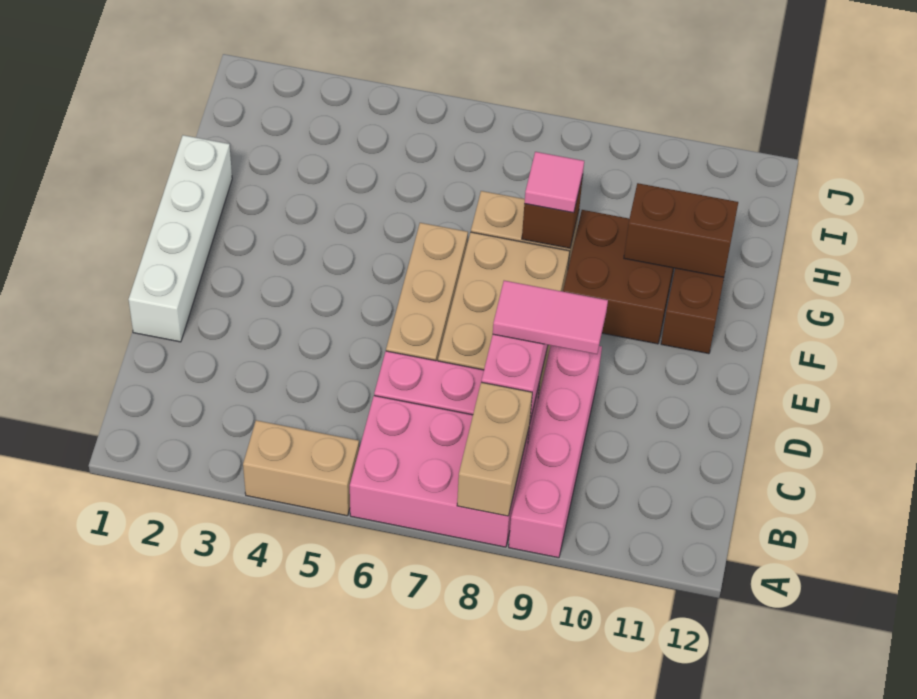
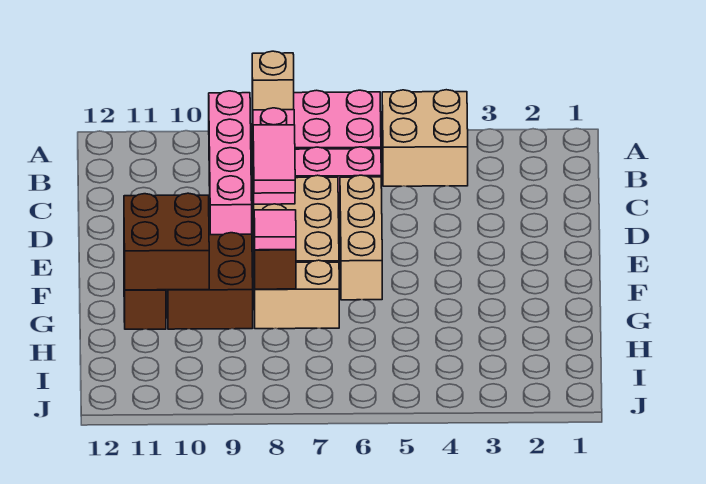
tan brick A4:A5 level 1 -> tan brick A4:B5 level 1
tan brick A8:B8 level 2 -> tan brick A8 level 2
white brick D1:G1 level 1 -> none
pink tile D8:D9 level 3 -> pink tile D8:E8 level 3
brown brick G10:G11 level 2 -> brown brick F10:G11 level 2

